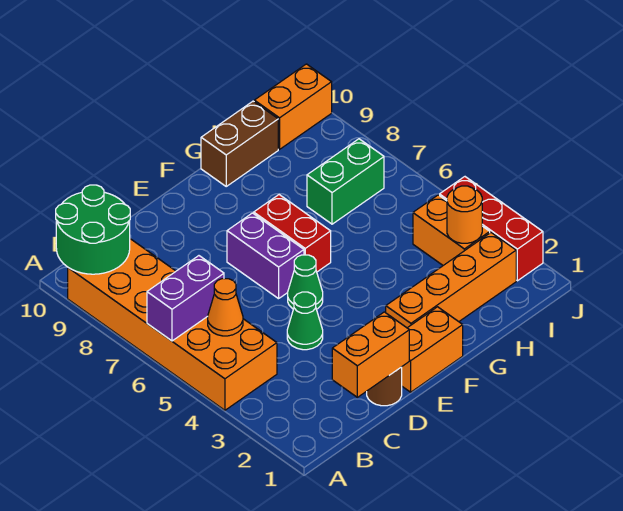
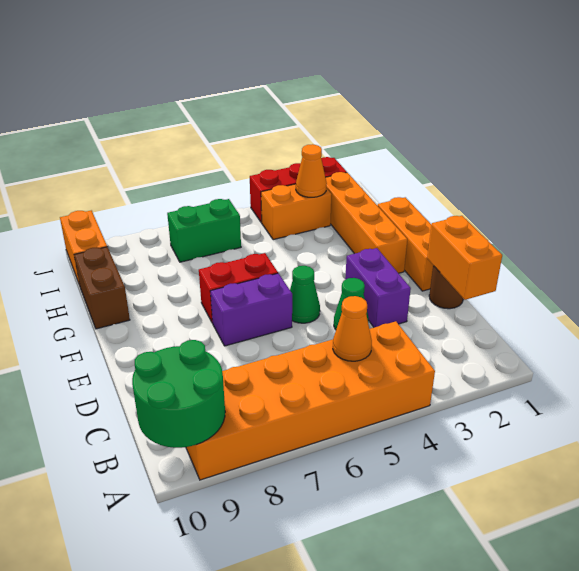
purple brick A6:B6 level 2 -> purple brick D3:E3 level 1
orange brick E1:F1 level 1 -> orange brick E1:G1 level 1
green brick H7:I7 level 1 -> green brick I6:I7 level 1
orange round brick I3 level 2 -> orange cone I3 level 2

